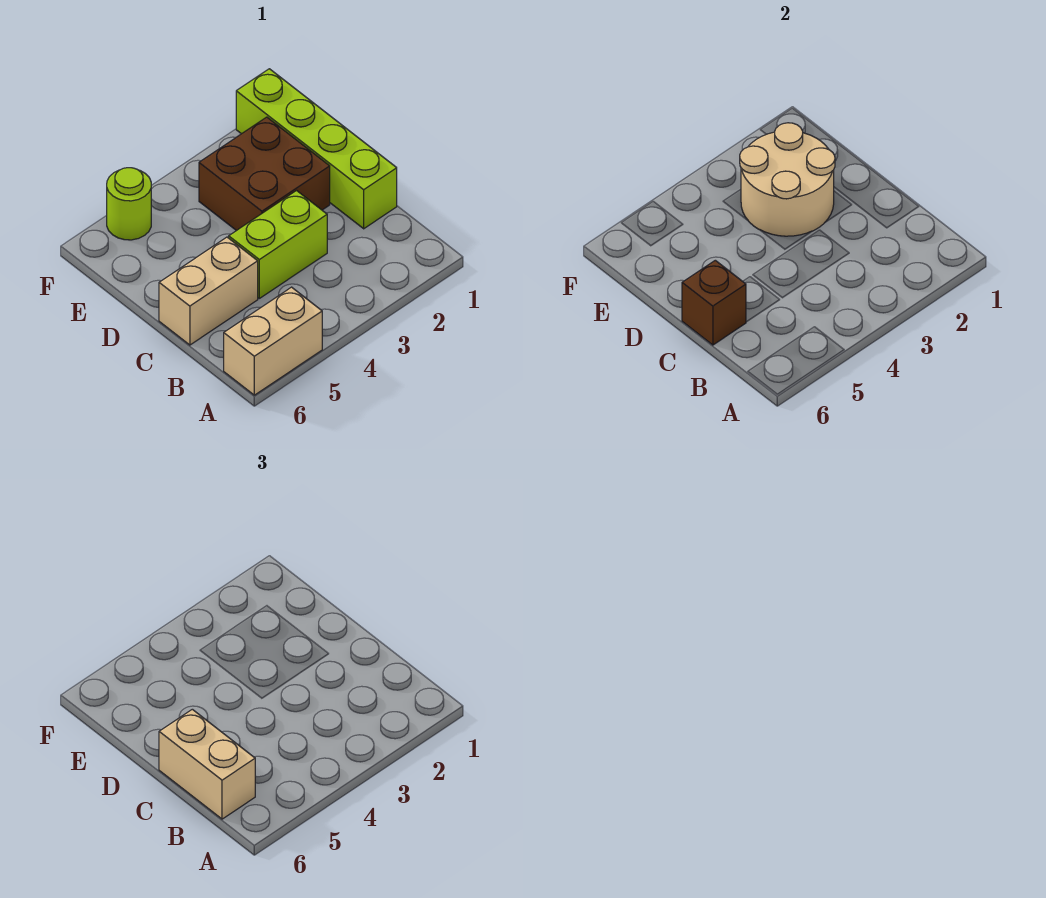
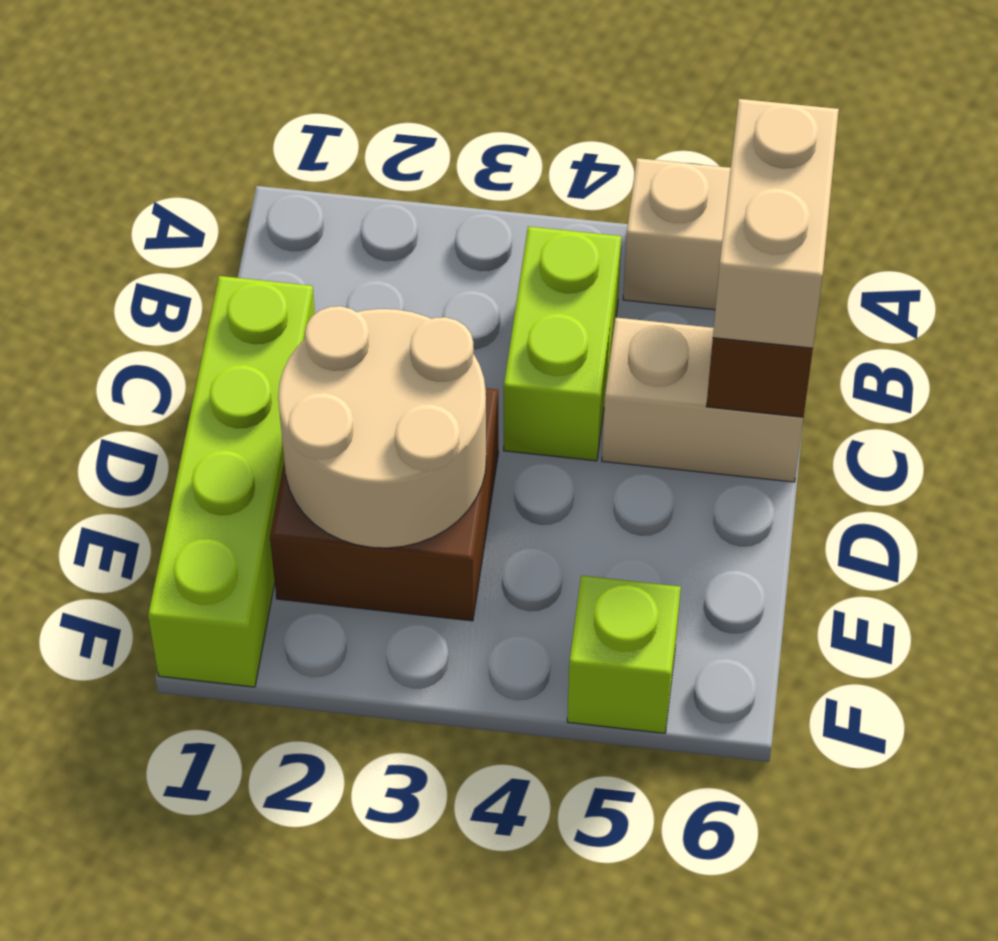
lime brick C3:C4 level 1 -> lime brick B4:C4 level 1
lime round brick F5 level 1 -> lime brick F5 level 1

